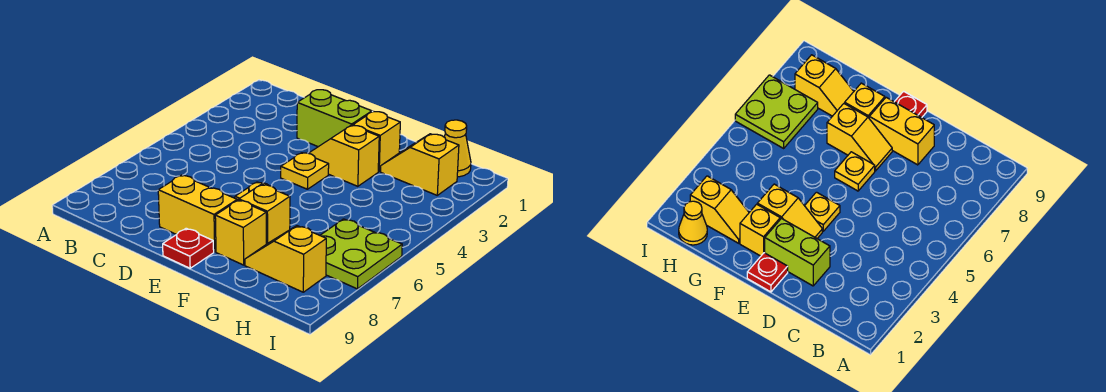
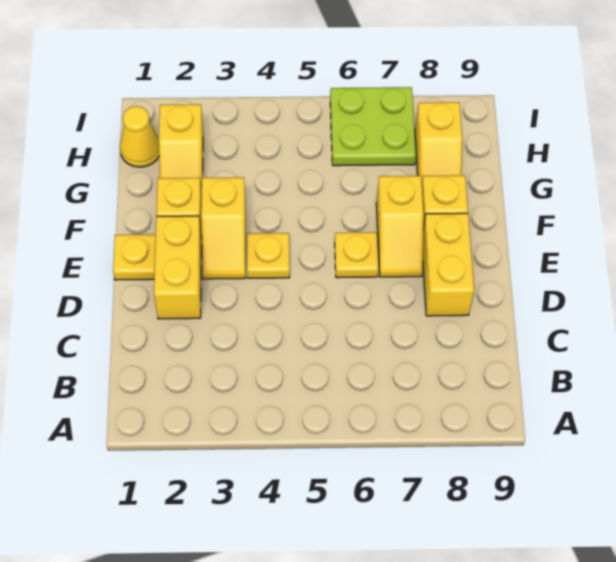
lime brick D2:E2 level 1 -> yellow brick D2:E2 level 1
red plate E1 level 1 -> yellow plate E1 level 1
red plate E9 level 1 -> none

